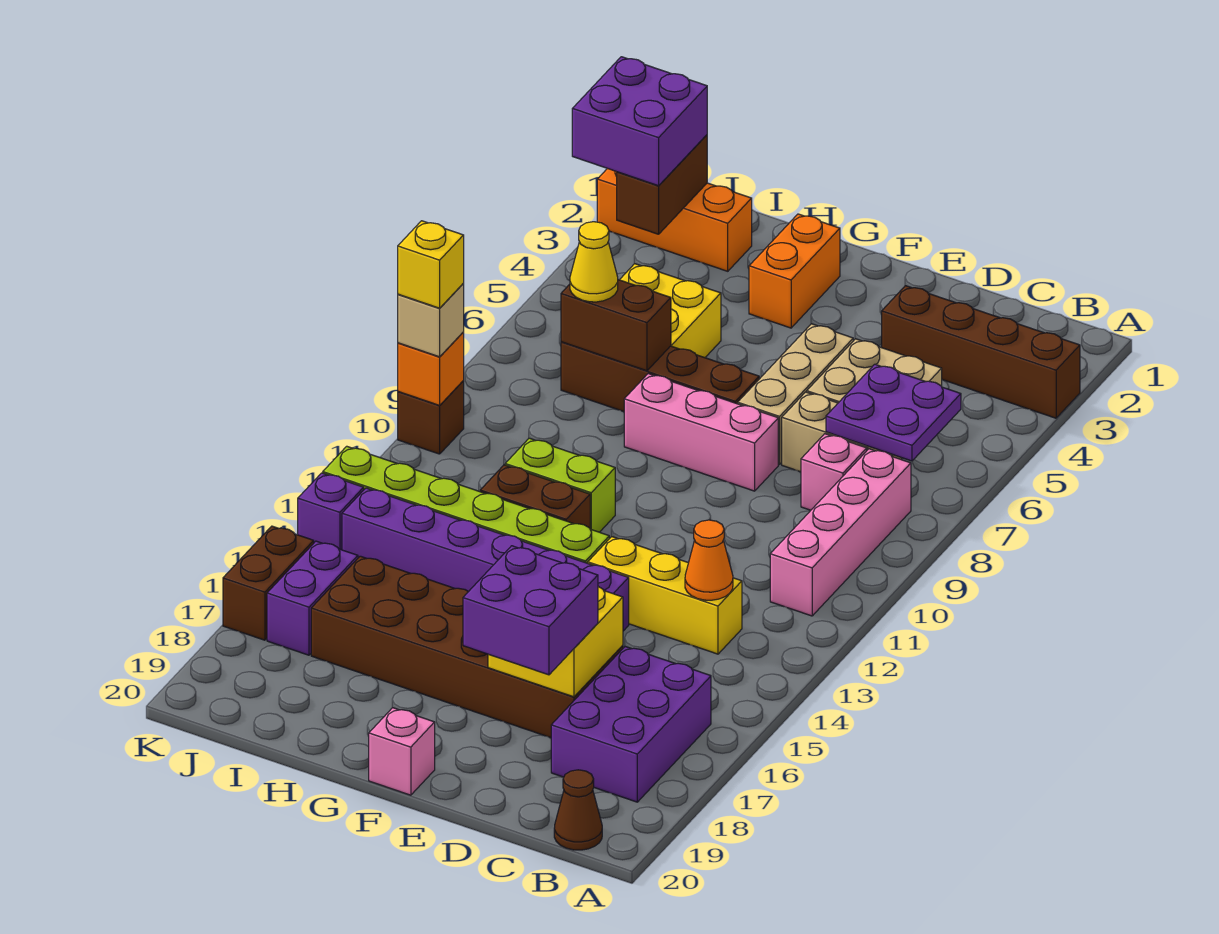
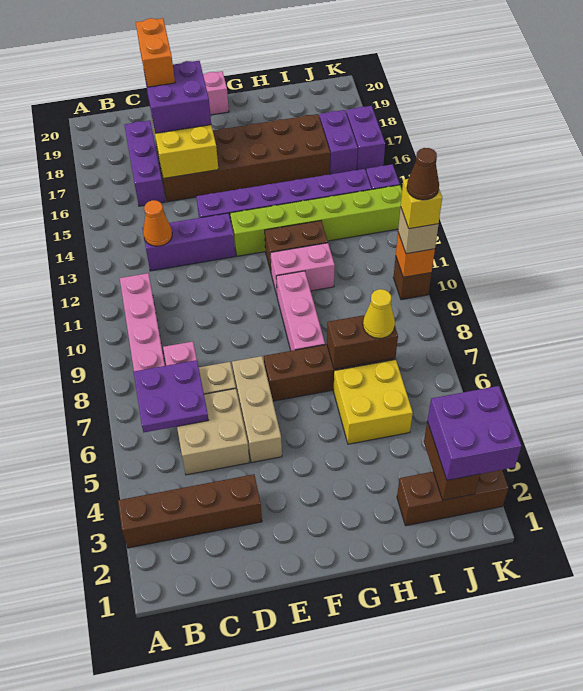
purple brick B16:C18 level 1 -> purple brick C16:C18 level 1
brown cone B20 level 1 -> brown cone K10 level 5
yellow brick C13:E13 level 1 -> purple brick C13:E13 level 1
pink brick E8:G8 level 1 -> pink brick G8:G10 level 1
orange brick G2:G3 level 1 -> orange brick D18:D19 level 4
lime brick G11:H11 level 1 -> pink brick G11:H11 level 1
orange brick I2:K2 level 1 -> brown brick I2:K2 level 1
brown brick K16:K17 level 1 -> purple brick K16:K17 level 1

